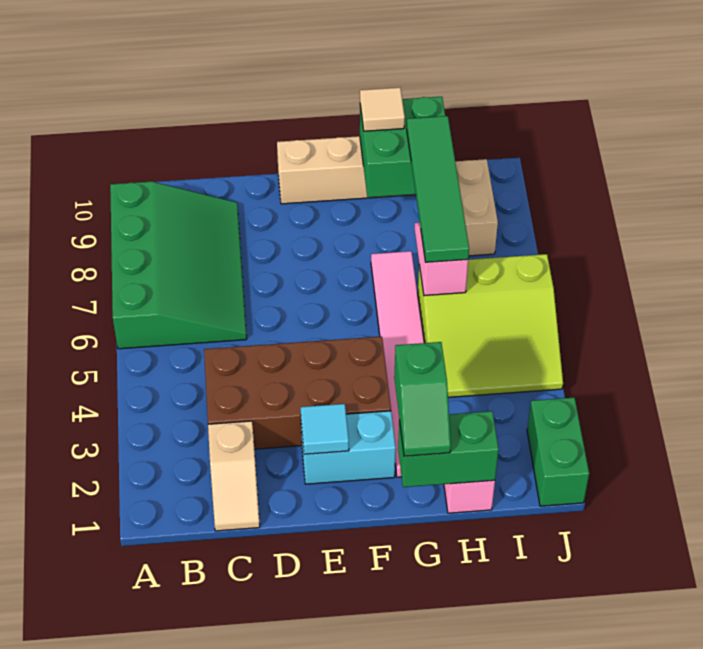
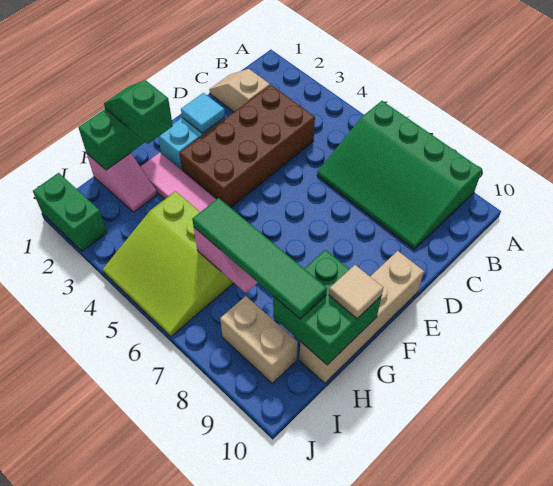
lime slope H4:J6 level 1 top 6 -> lime slope H4:J6 level 1 top H

